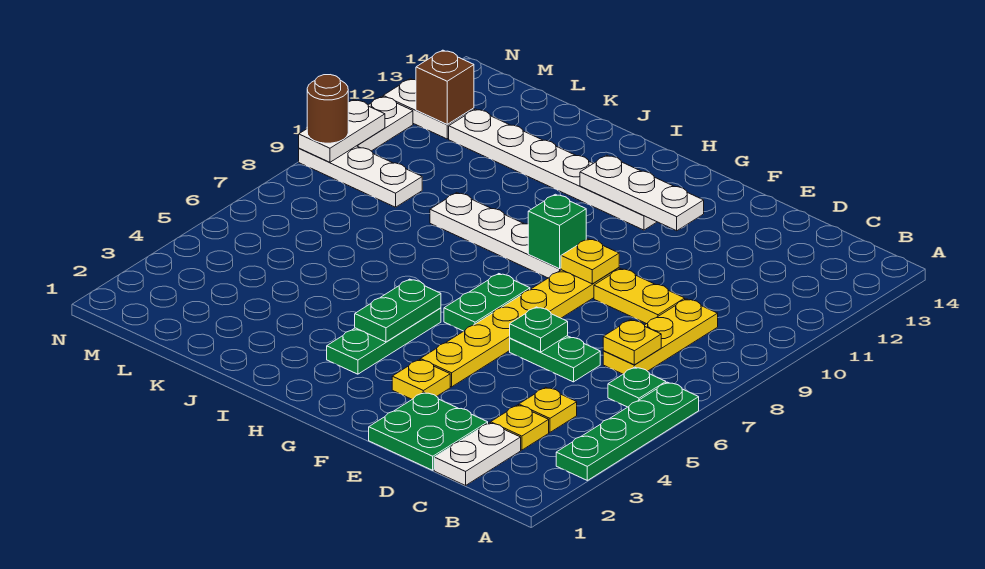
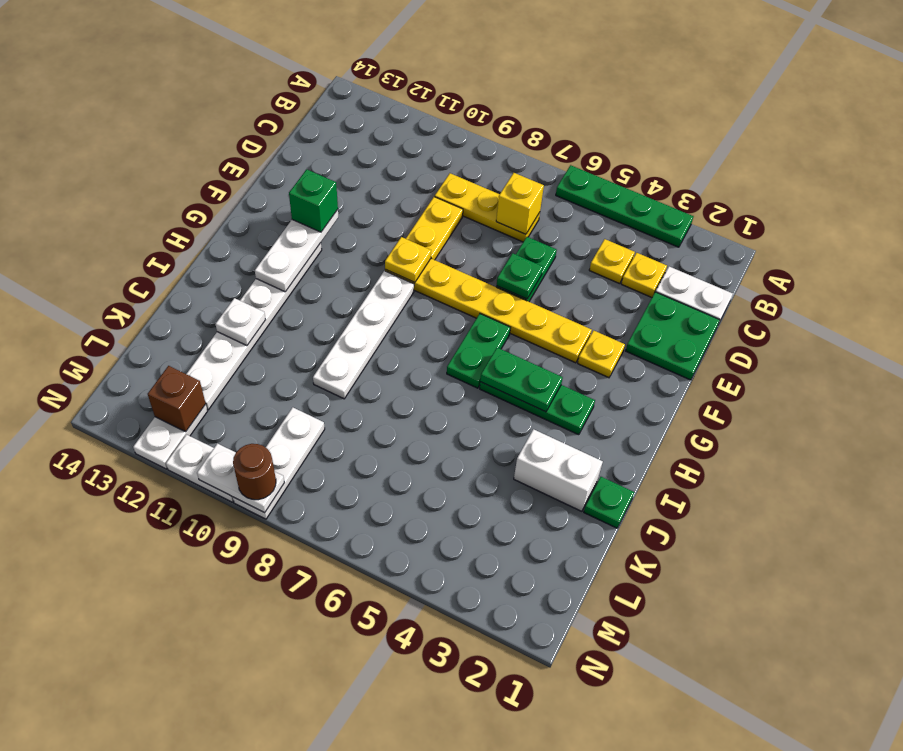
green plate B6 level 1 -> green plate J1 level 1
yellow plate C7 level 2 -> yellow brick C7 level 2
green plate G6:G7 level 1 -> green plate G6:H6 level 1
green brick G9 level 2 -> green brick F12 level 3
none -> white brick J2:J3 level 1
none -> white plate J12 level 2

